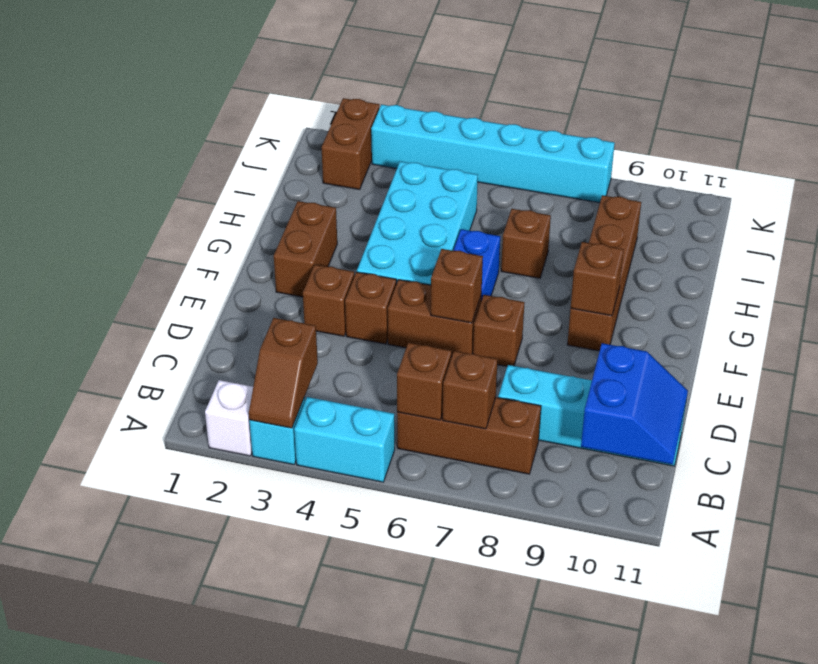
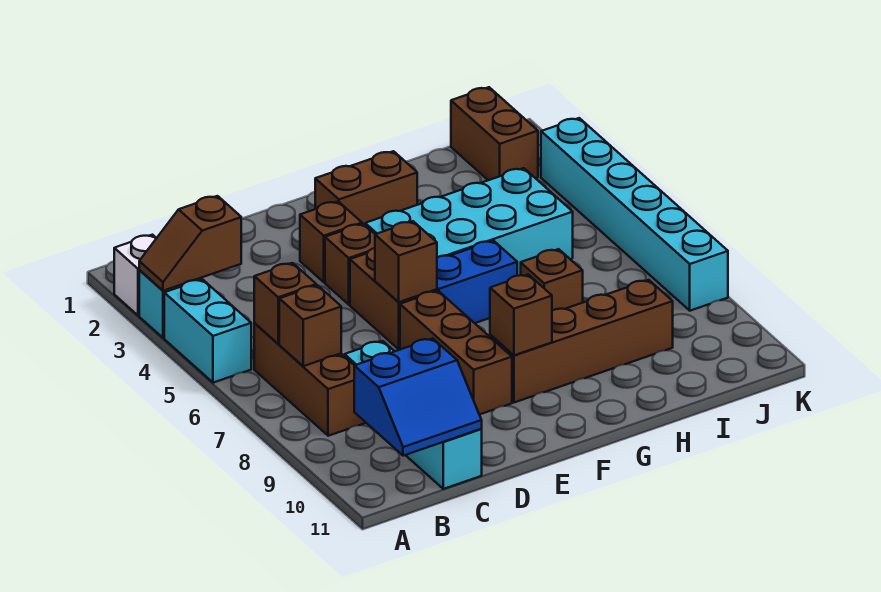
brown brick E7 level 1 -> brown brick E7:E9 level 1
brown brick J2:K2 level 1 -> brown brick J1:J2 level 1

